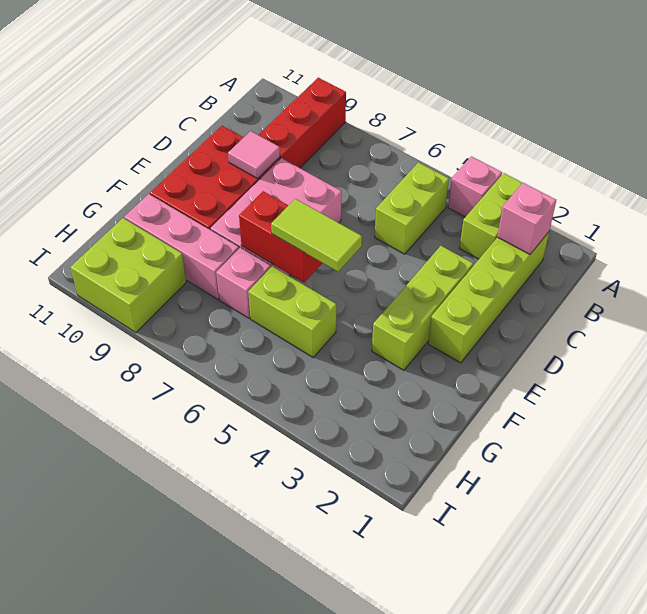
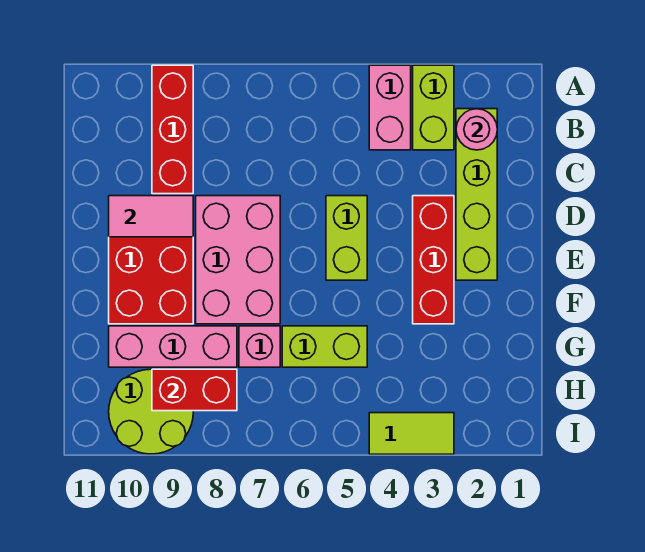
pink brick A4 level 1 -> pink brick A4:B4 level 1
pink brick B2 level 2 -> pink round brick B2 level 2
lime brick B5:C5 level 1 -> lime brick D5:E5 level 1
lime brick D3:F3 level 1 -> red brick D3:F3 level 1
pink tile D9 level 2 -> pink tile D9:D10 level 2
lime tile F5:F6 level 3 -> lime tile I3:I4 level 1
red brick F6:F7 level 2 -> red brick H8:H9 level 2
lime brick H9:I10 level 1 -> lime round brick H9:I10 level 1

